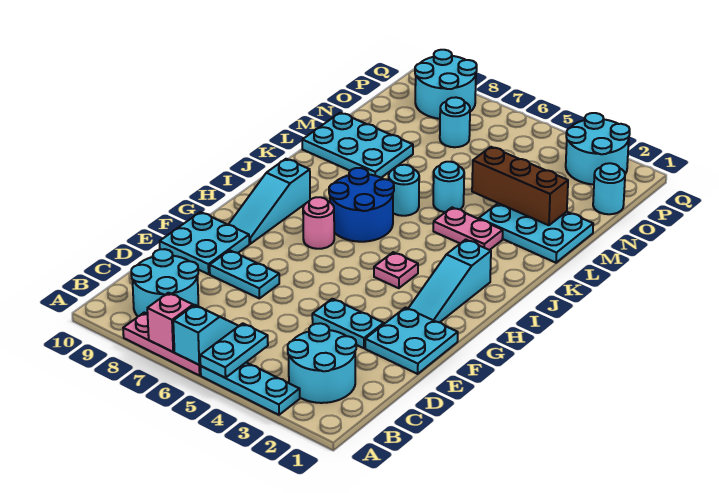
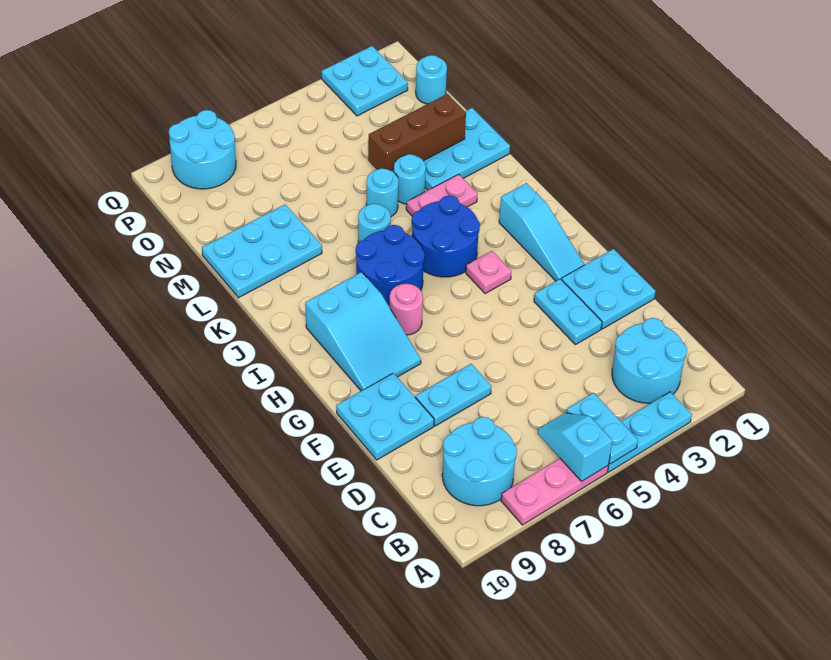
pink brick A7 level 2 -> none
cyan plate E3:E4 level 1 -> cyan plate E3:F3 level 1
cyan slope G9:I9 level 1 top I -> cyan slope G8:I9 level 1 top I
none -> blue round brick I4:J5 level 1
cyan round brick O7 level 1 -> cyan round brick L4 level 1
cyan round brick P2:Q3 level 1 -> cyan plate P2:Q3 level 1

